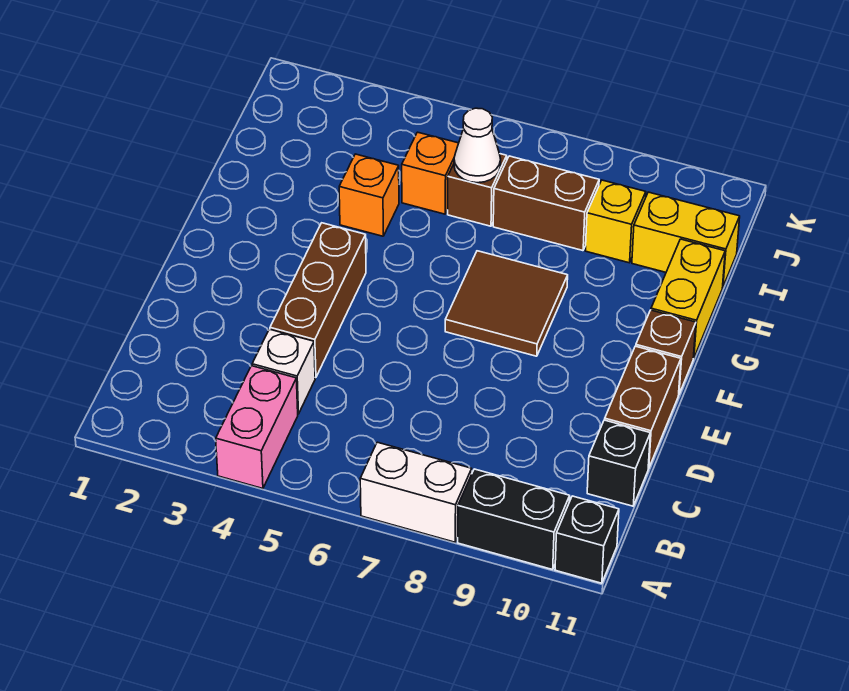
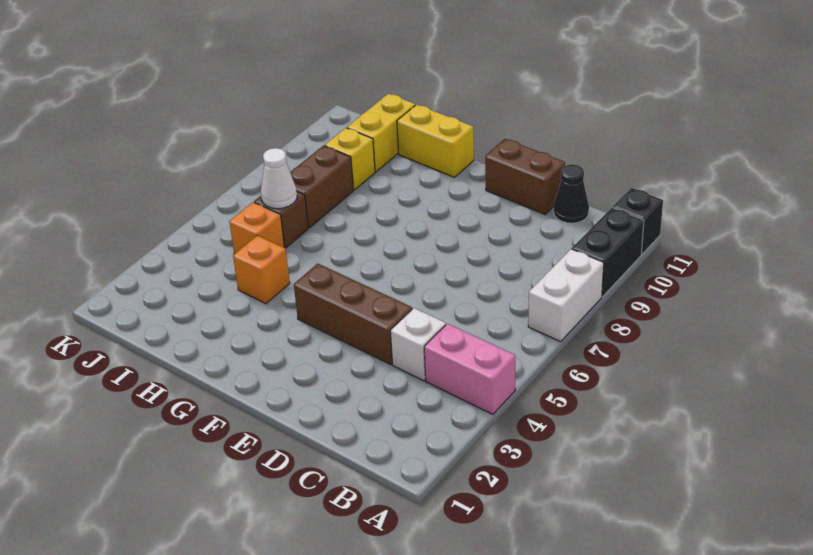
black brick C11 level 1 -> black cone C11 level 1
brown tile F7:G8 level 1 -> none
brown brick F11 level 1 -> none

